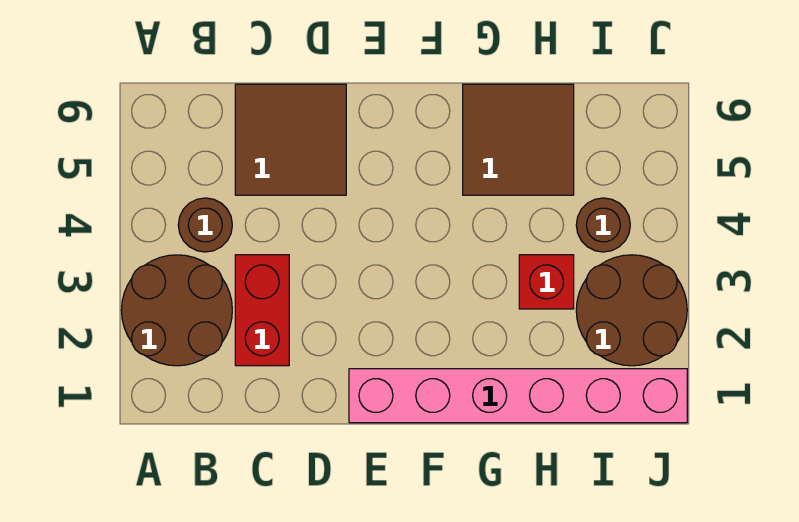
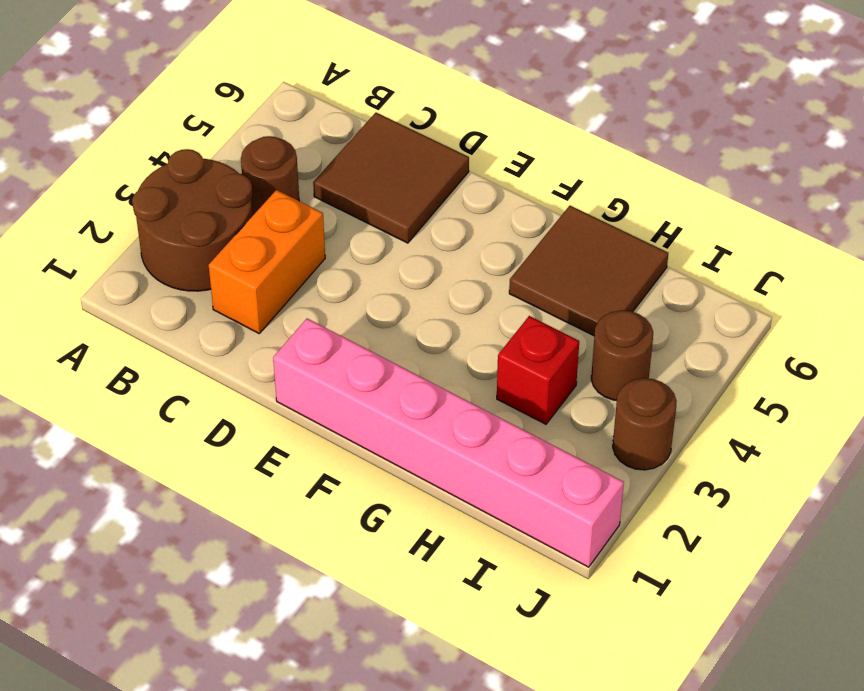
red brick C2:C3 level 1 -> orange brick C2:C3 level 1
brown round brick I2:J3 level 1 -> brown round brick J3 level 1

